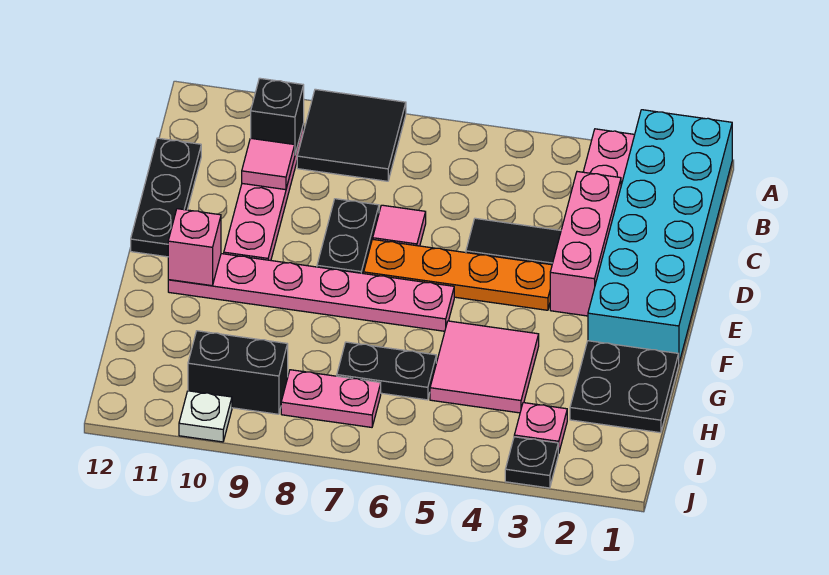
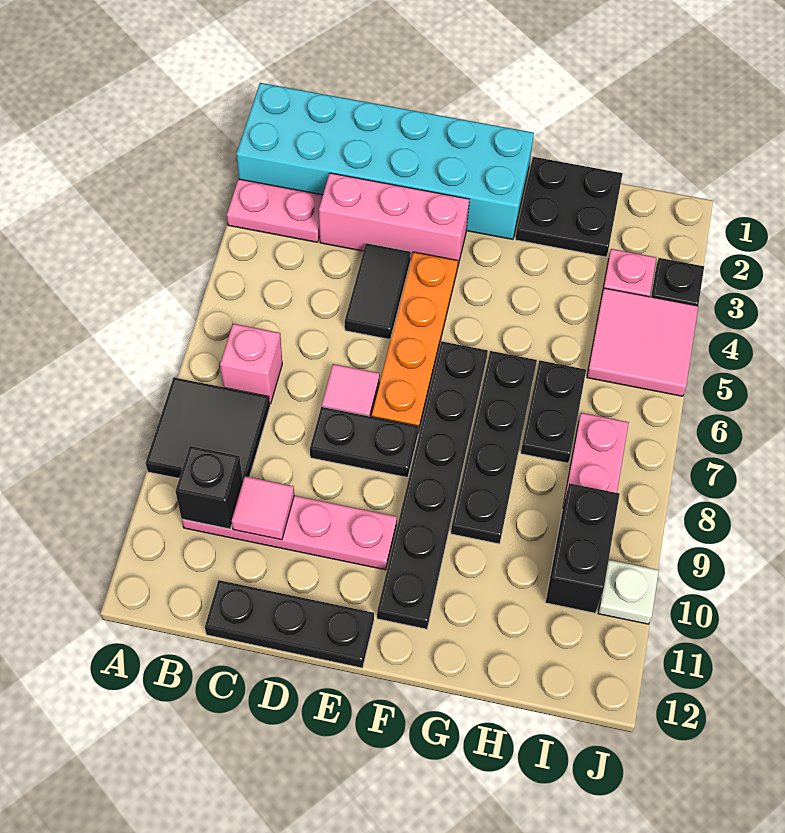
pink plate F6:F11 level 1 -> black plate F6:F11 level 1
pink brick F11 level 2 -> pink brick B7 level 1
pink tile G4:H5 level 1 -> pink tile I4:J5 level 1
none -> black plate G6:G9 level 1

